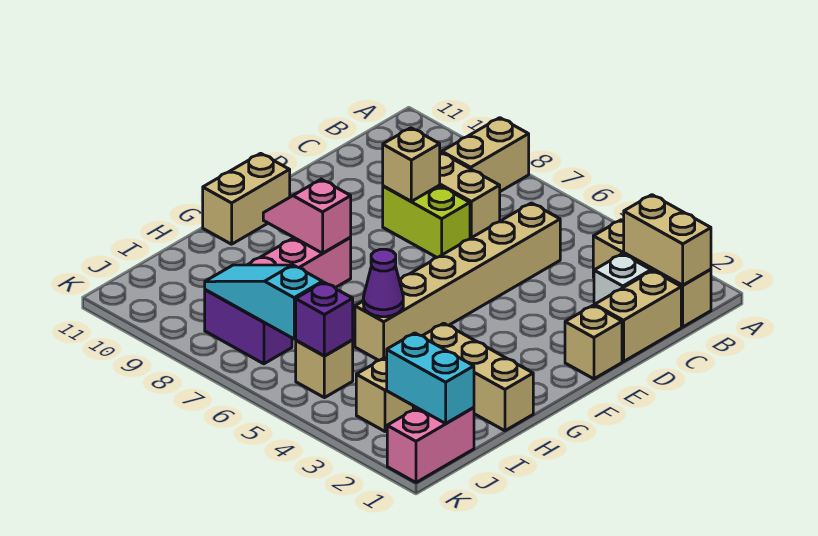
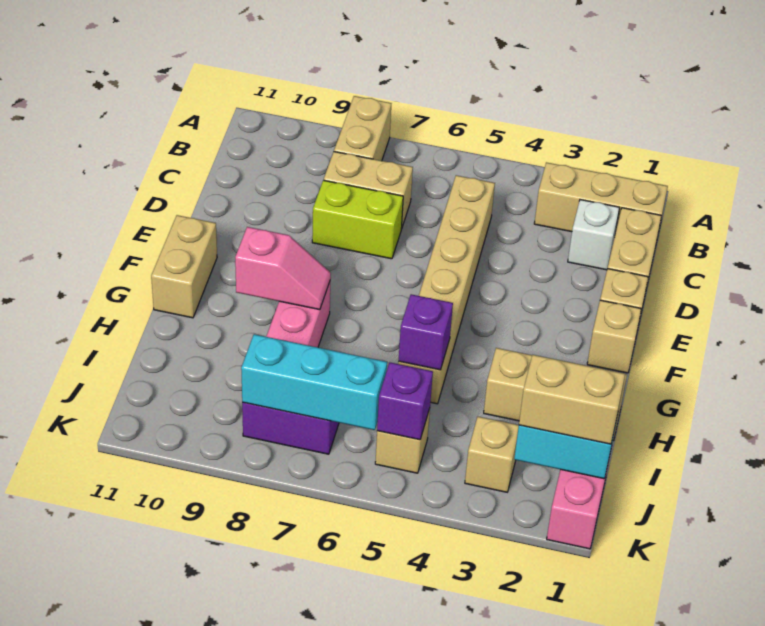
tan brick B1:B2 level 2 -> tan brick J1:J2 level 3
tan brick D8 level 2 -> tan brick F1 level 1
pink slope G8:G9 level 2 top 8 -> pink slope G8:G9 level 2 top 9
purple cone H5 level 2 -> purple brick H5 level 2
cyan slope J6:J8 level 2 top 6 -> cyan brick J6:J8 level 2

